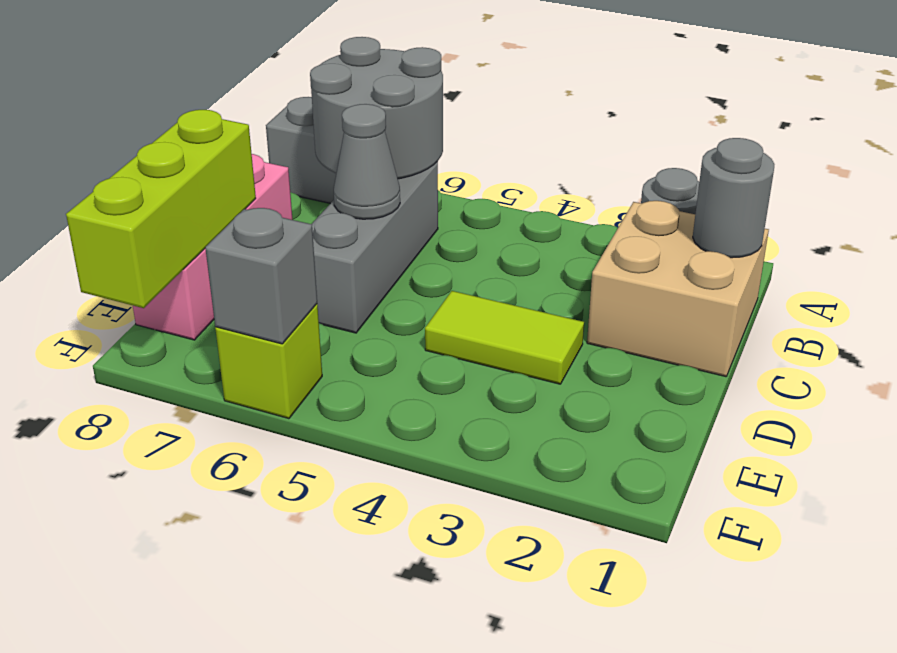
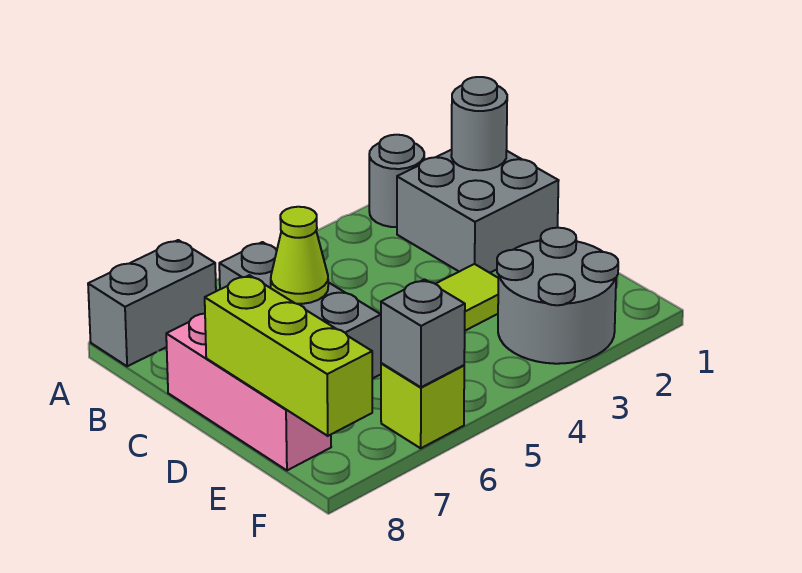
grey round brick A6:B7 level 2 -> grey round brick E2:F3 level 1
tan brick B1:C2 level 1 -> grey brick B1:C2 level 1
grey cone C6 level 2 -> lime cone C6 level 2

